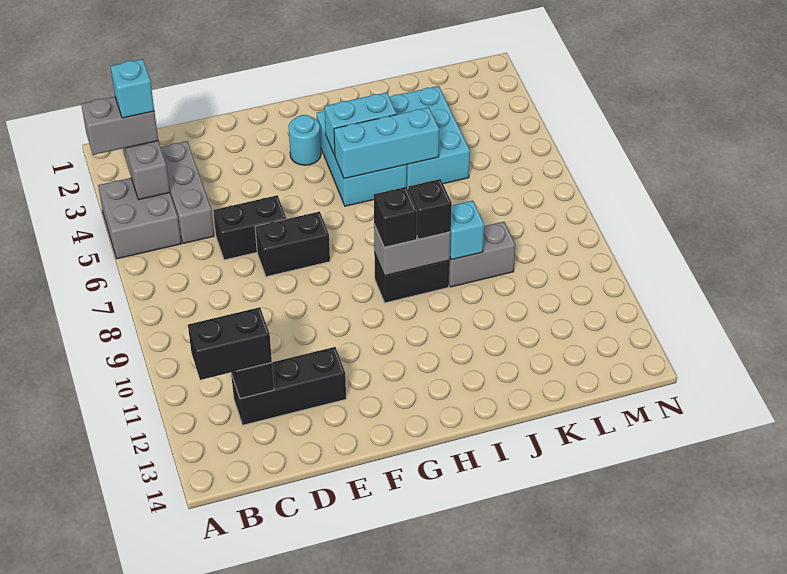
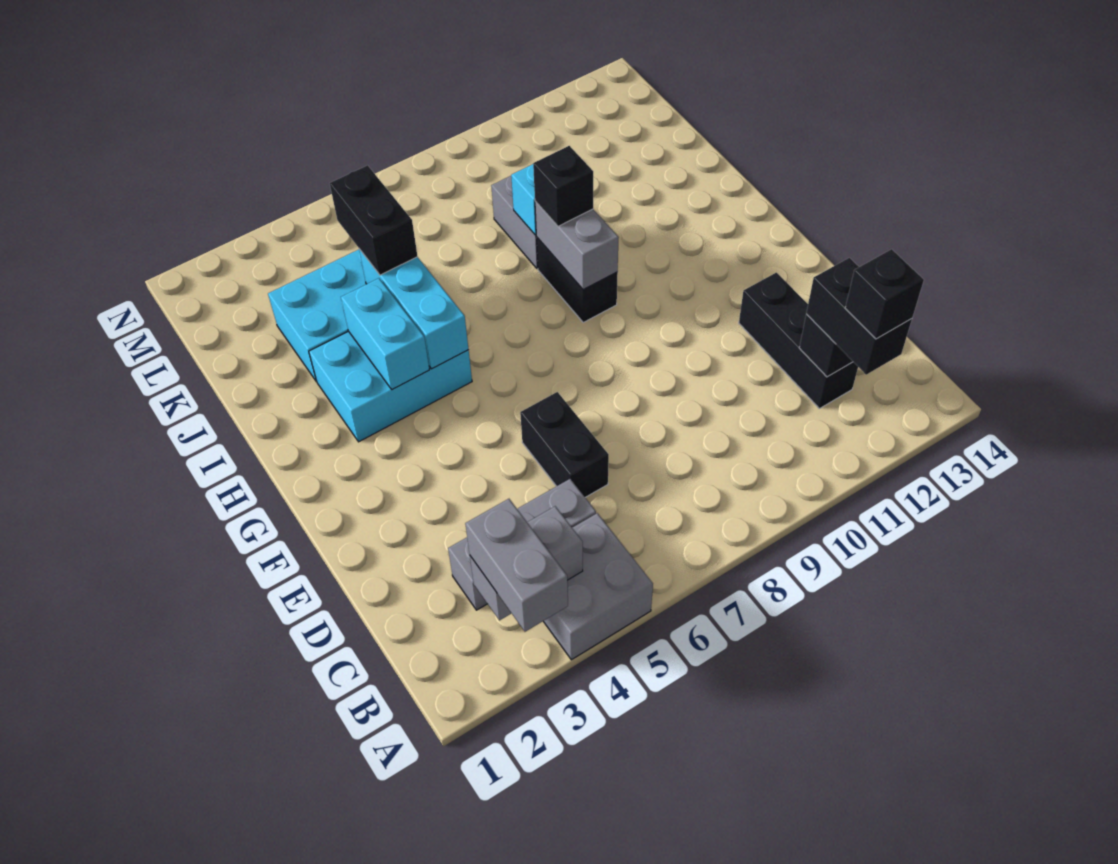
cyan brick B3 level 4 -> none
black brick E7:F7 level 1 -> black brick J5:K5 level 3
cyan round brick G3 level 1 -> none
black brick H9 level 3 -> black brick B12 level 4

